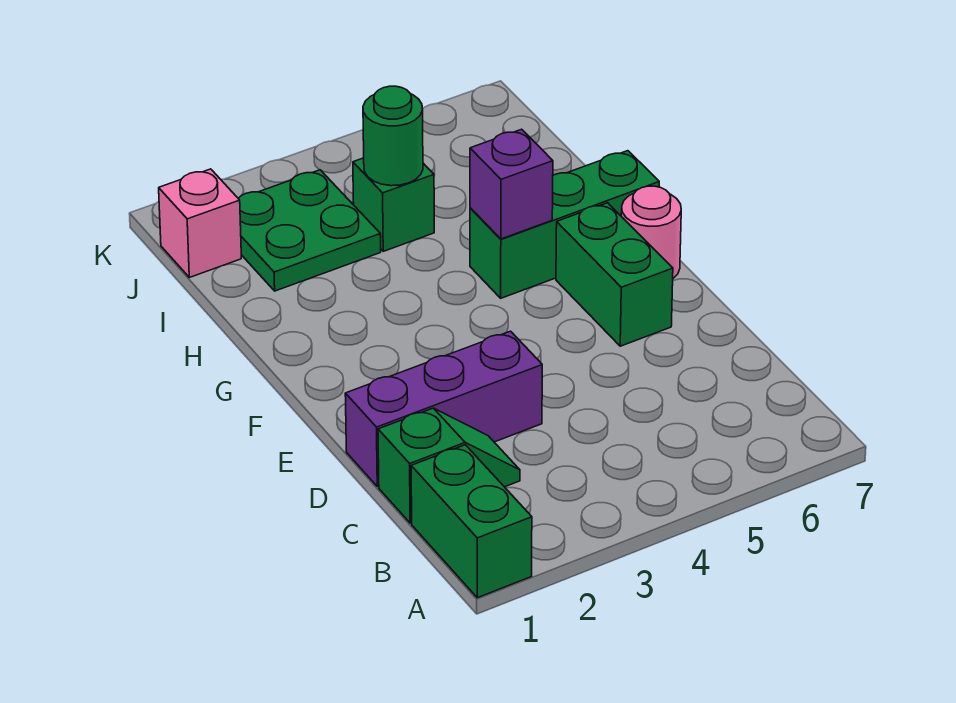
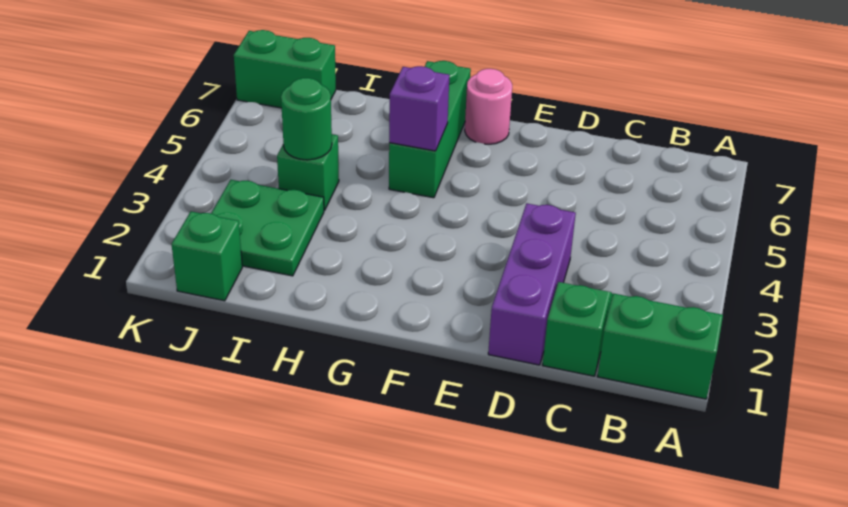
green brick E6:F6 level 1 -> green brick J7:K7 level 1
pink brick J1 level 1 -> green brick J1 level 1

